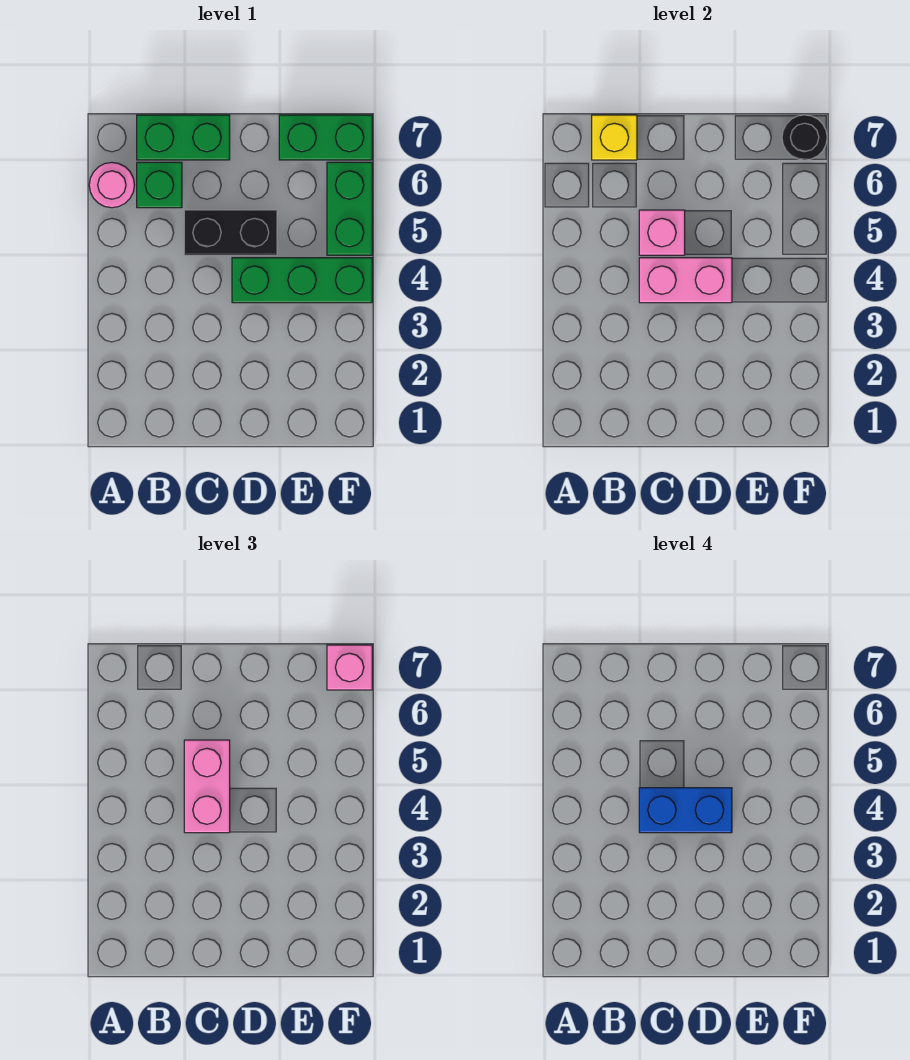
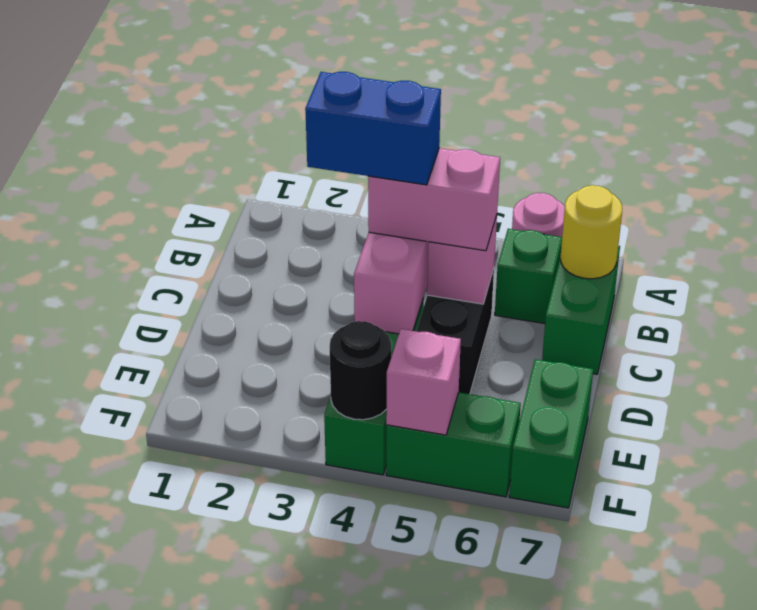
yellow brick B7 level 2 -> yellow round brick B7 level 2
blue brick C4:D4 level 4 -> blue brick C3:C4 level 4
black round brick F7 level 2 -> black round brick F4 level 2
pink brick F7 level 3 -> pink brick F5 level 2

